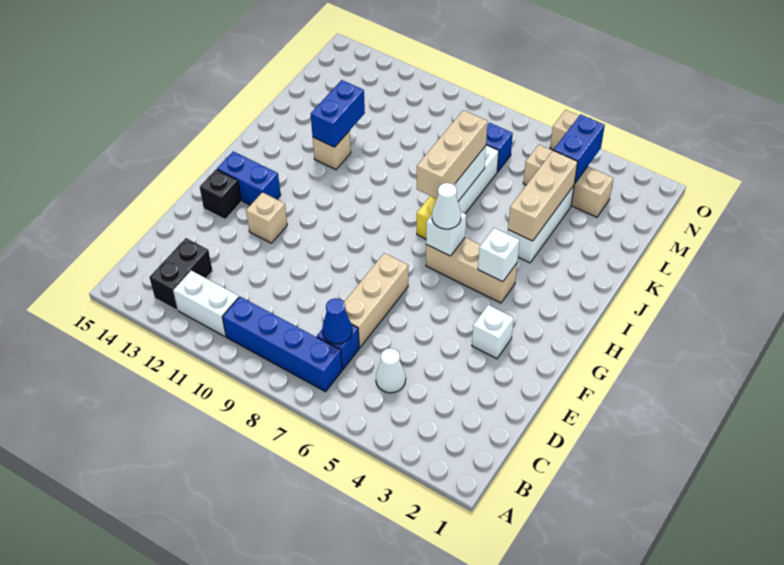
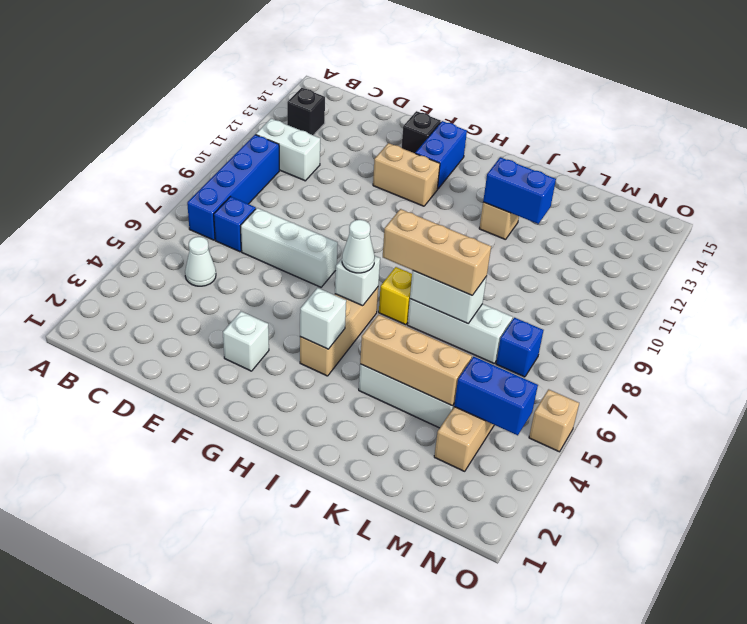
white brick B11:B12 level 1 -> white brick B11:C11 level 1
black brick B13:C13 level 1 -> black brick B13 level 1
blue cone C7 level 2 -> none
tan brick D7:F7 level 1 -> white brick D7:F7 level 1
tan brick F12 level 1 -> tan brick F12:G12 level 1

